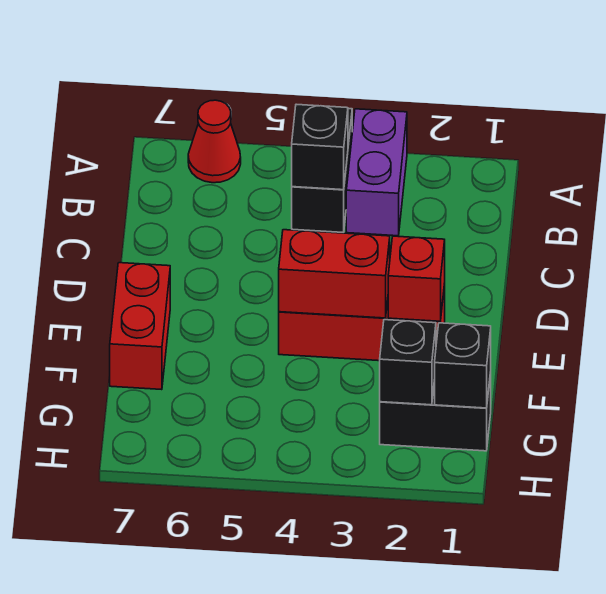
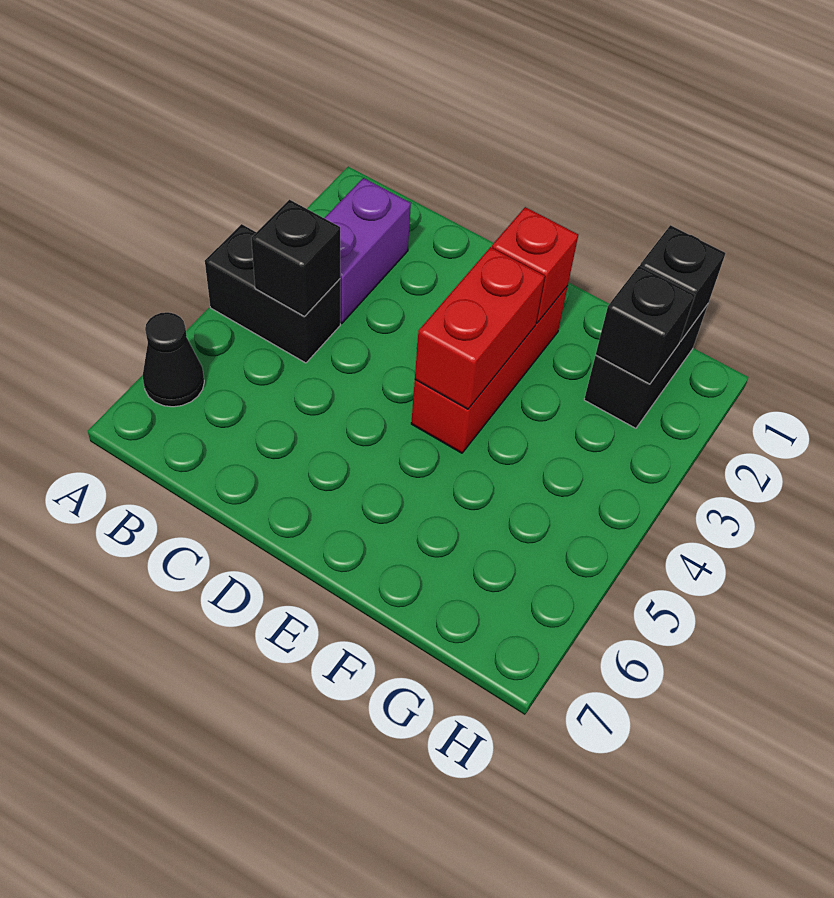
purple brick A3:B3 level 1 -> purple brick B2:B3 level 1
red cone A6 level 1 -> black cone A6 level 1
red brick E7:F7 level 1 -> none

